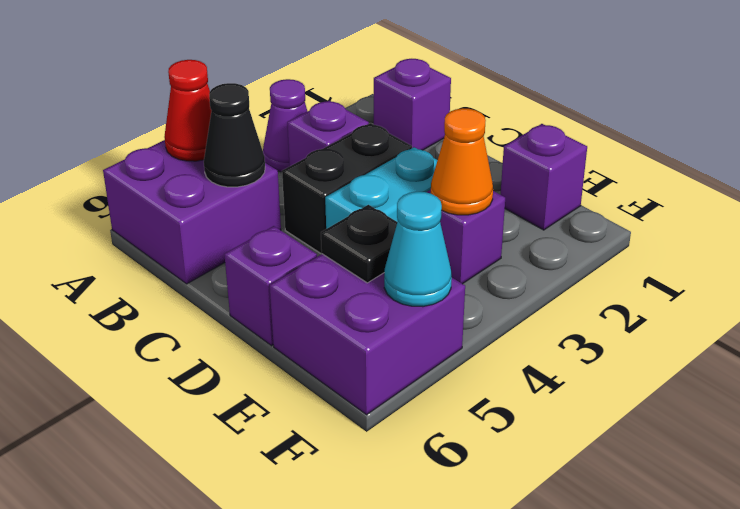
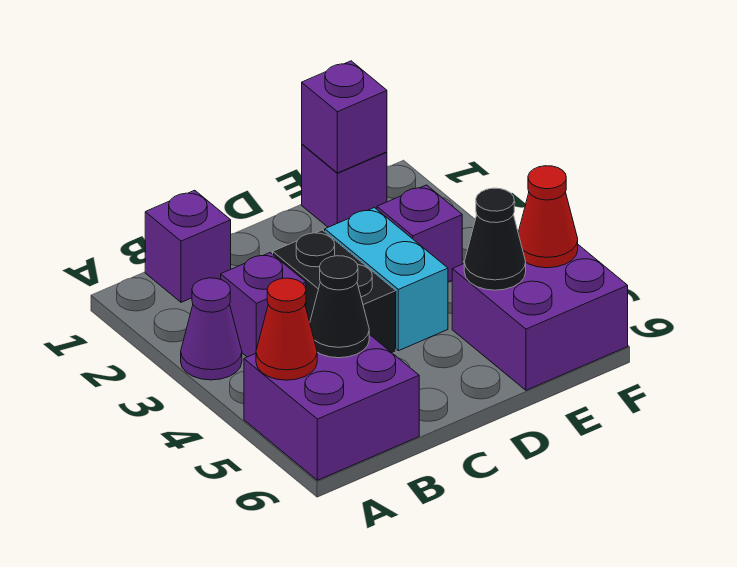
purple brick D6 level 1 -> purple brick E1 level 2
orange cone E3 level 2 -> none
black plate E5 level 2 -> black cone E5 level 2
cyan cone F5 level 2 -> red cone F5 level 2

